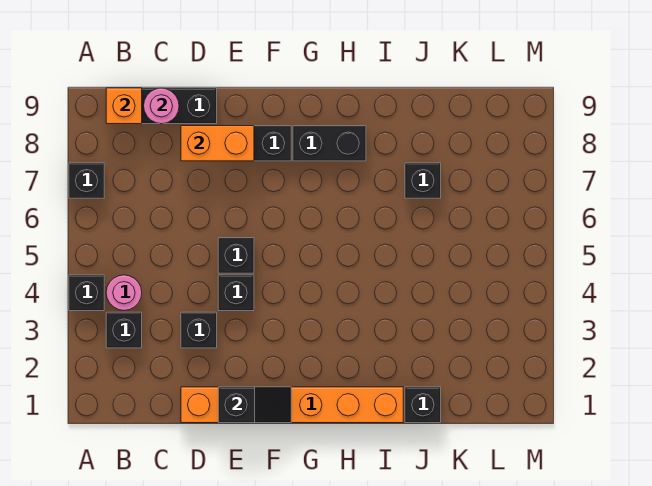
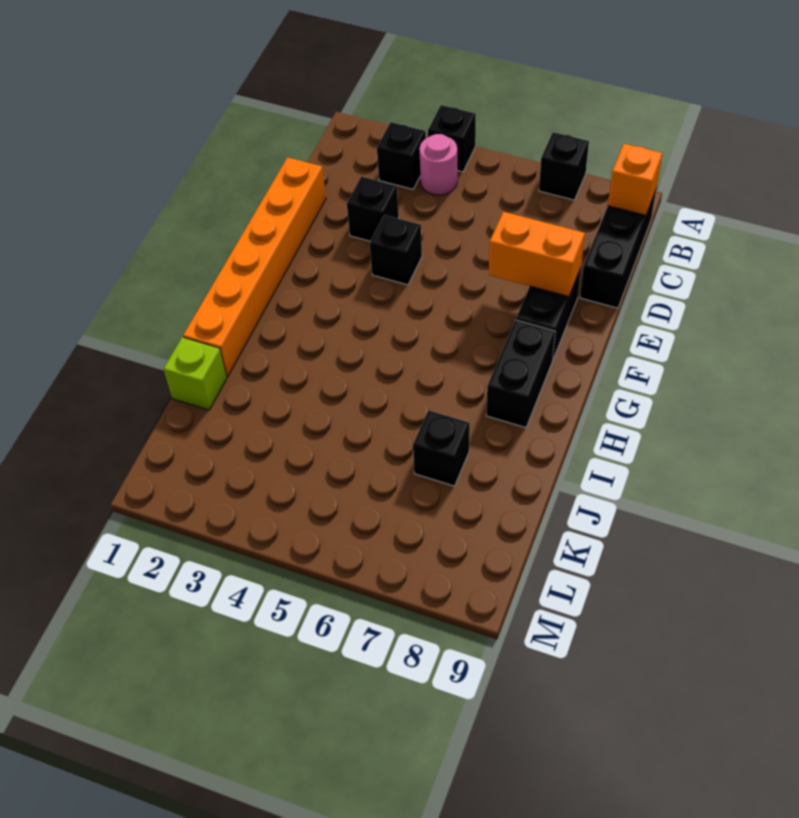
pink round brick C9 level 2 -> none
orange brick D8:E8 level 2 -> orange brick E7:E8 level 2
black slope E1:F1 level 2 top E -> none
black brick E5 level 1 -> none
black brick J1 level 1 -> lime brick J1 level 1

